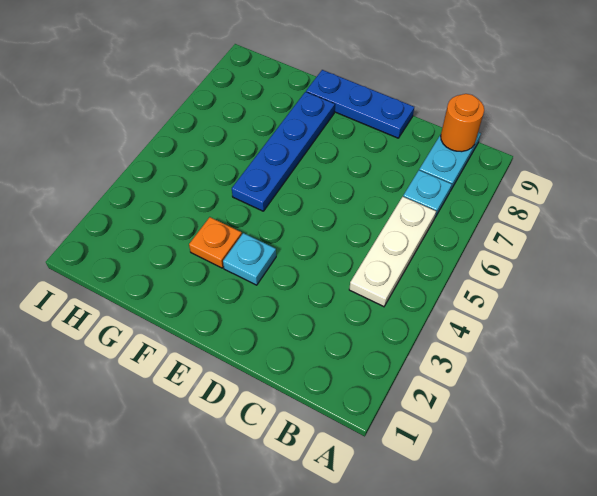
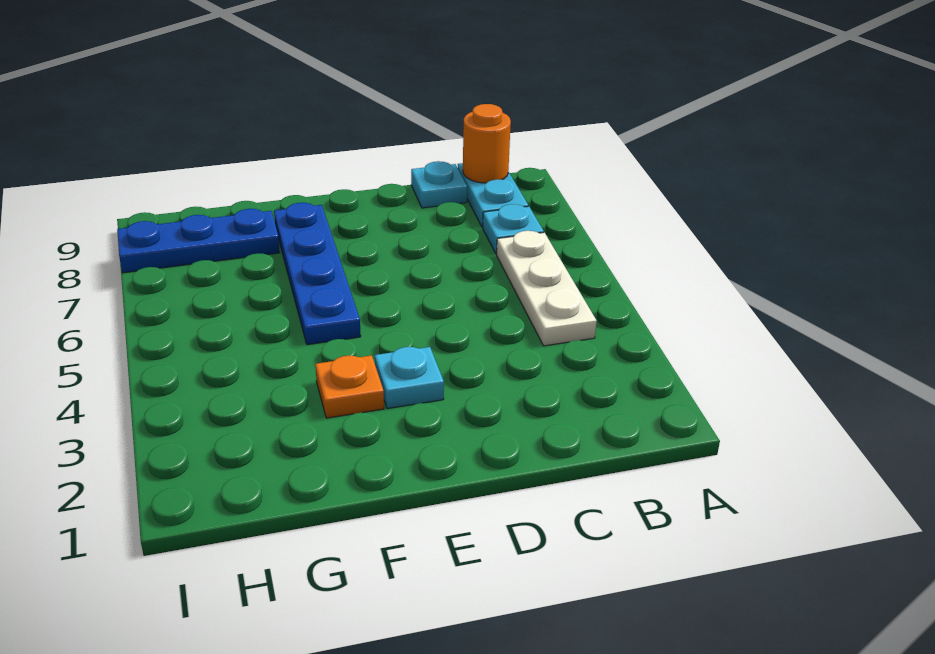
none -> cyan plate C9 level 1
blue plate D9:F9 level 1 -> blue plate G8:I8 level 1

